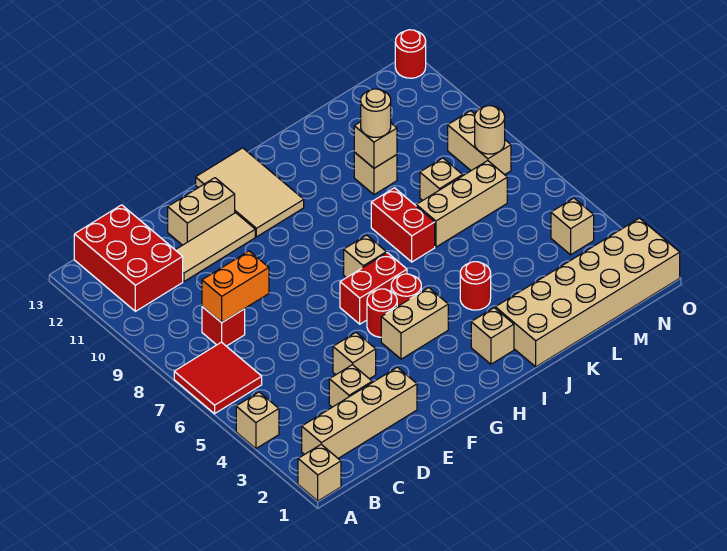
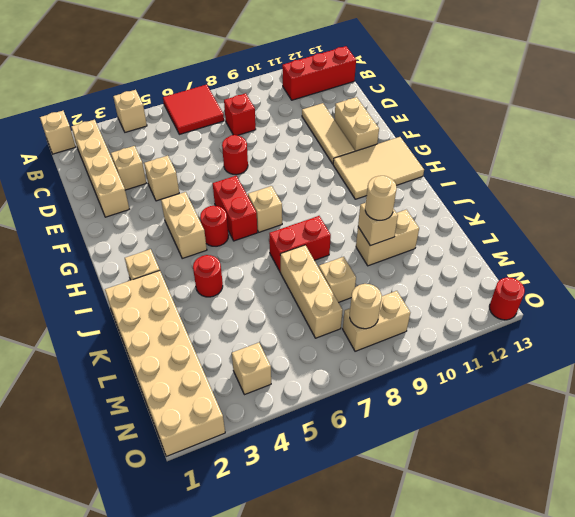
red brick B11:C13 level 1 -> red brick B11:B13 level 1
orange brick C8:D8 level 2 -> none
red round brick G5 level 1 -> red round brick E7 level 1
tan brick K10 level 1 -> tan brick K10:K11 level 1

